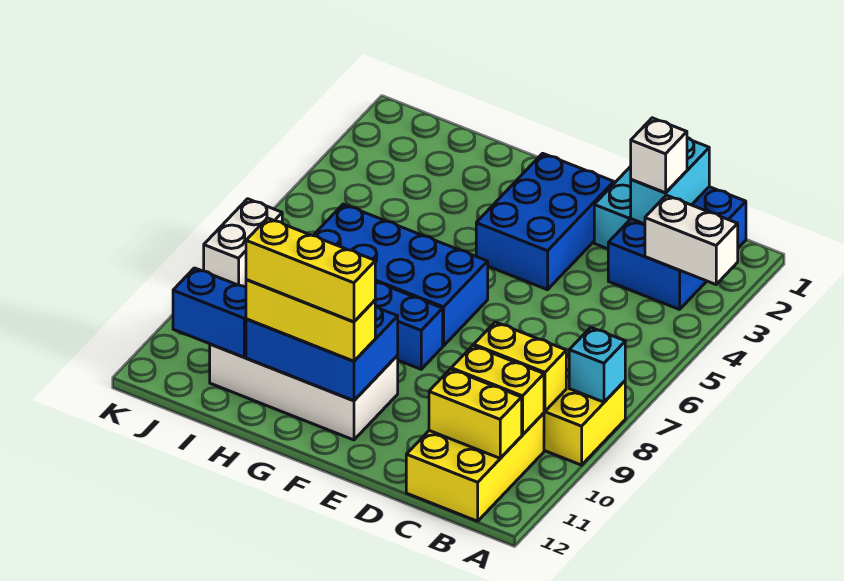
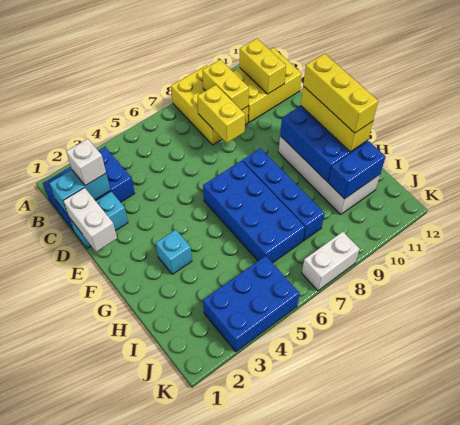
white brick A3:B3 level 2 -> white brick D1:E1 level 2
cyan brick A8 level 2 -> cyan brick G3 level 1
yellow brick B10:C10 level 2 -> yellow brick C8:D8 level 2
blue brick E2:F4 level 1 -> blue brick J3:K5 level 1
blue brick I11:J11 level 2 -> blue brick I10:I11 level 2

